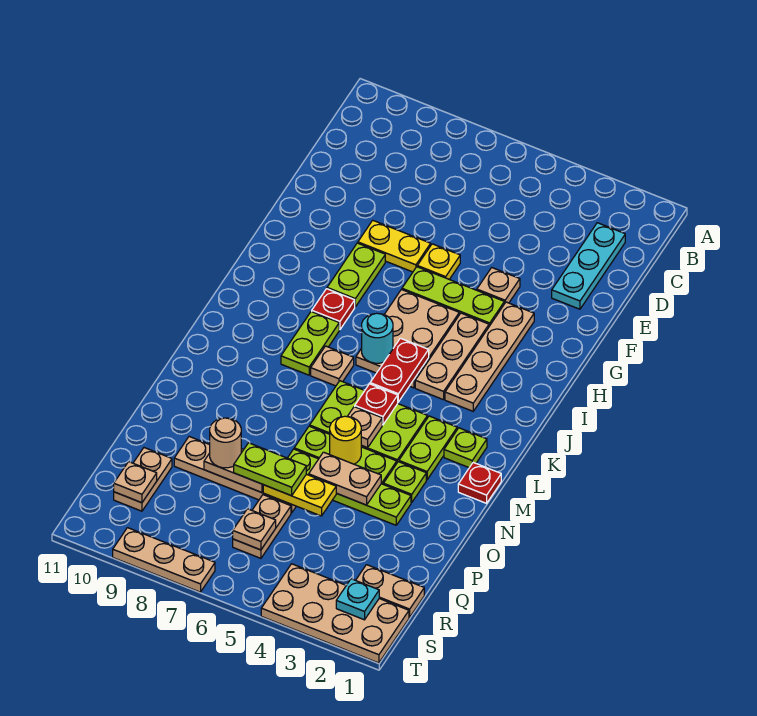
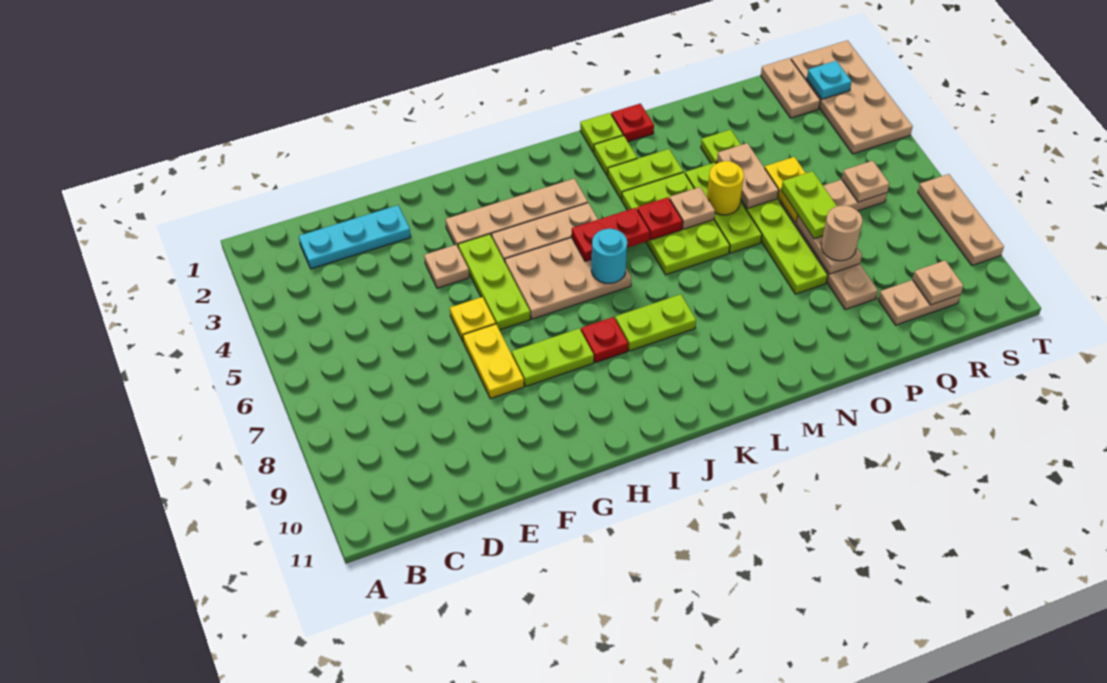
tan plate K7 level 1 -> none
lime plate N3 level 1 -> lime plate L1 level 1
lime plate O3:O6 level 1 -> lime plate O3:O8 level 1

